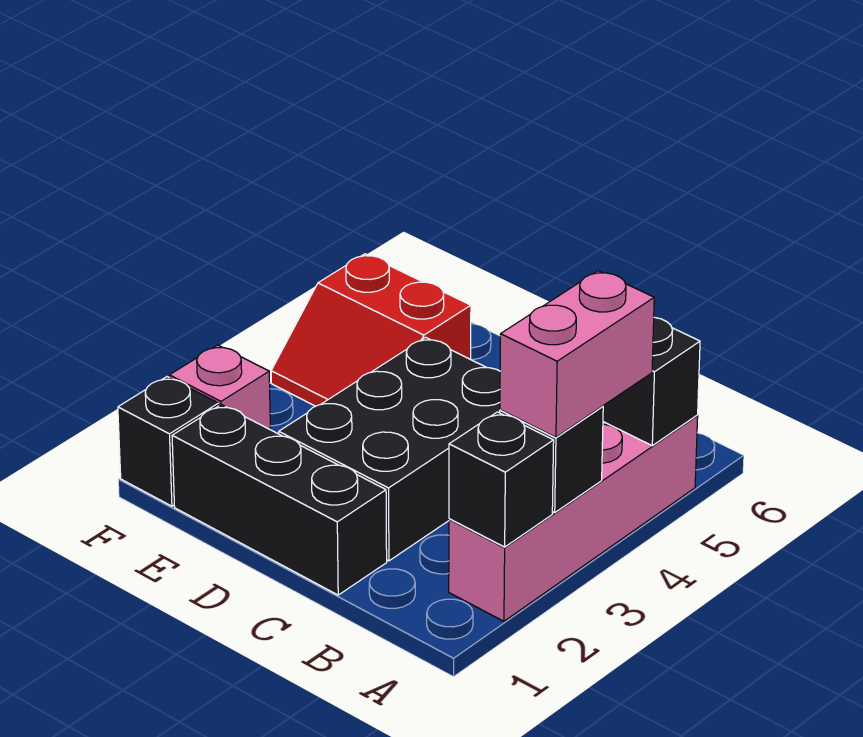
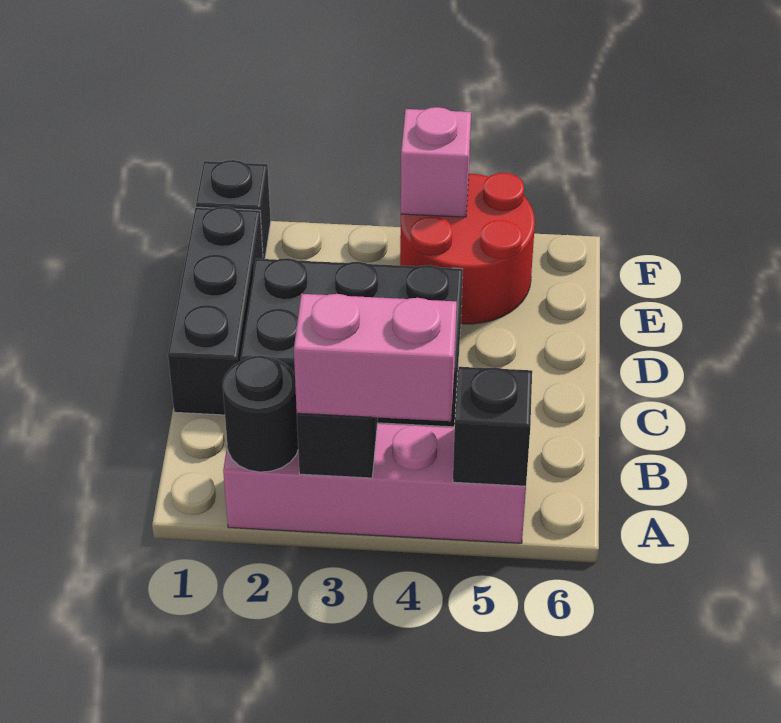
black brick A2 level 2 -> black round brick A2 level 2
red slope E4:F5 level 1 top 5 -> red round brick E4:F5 level 1
pink brick F2 level 1 -> pink brick F4 level 2

